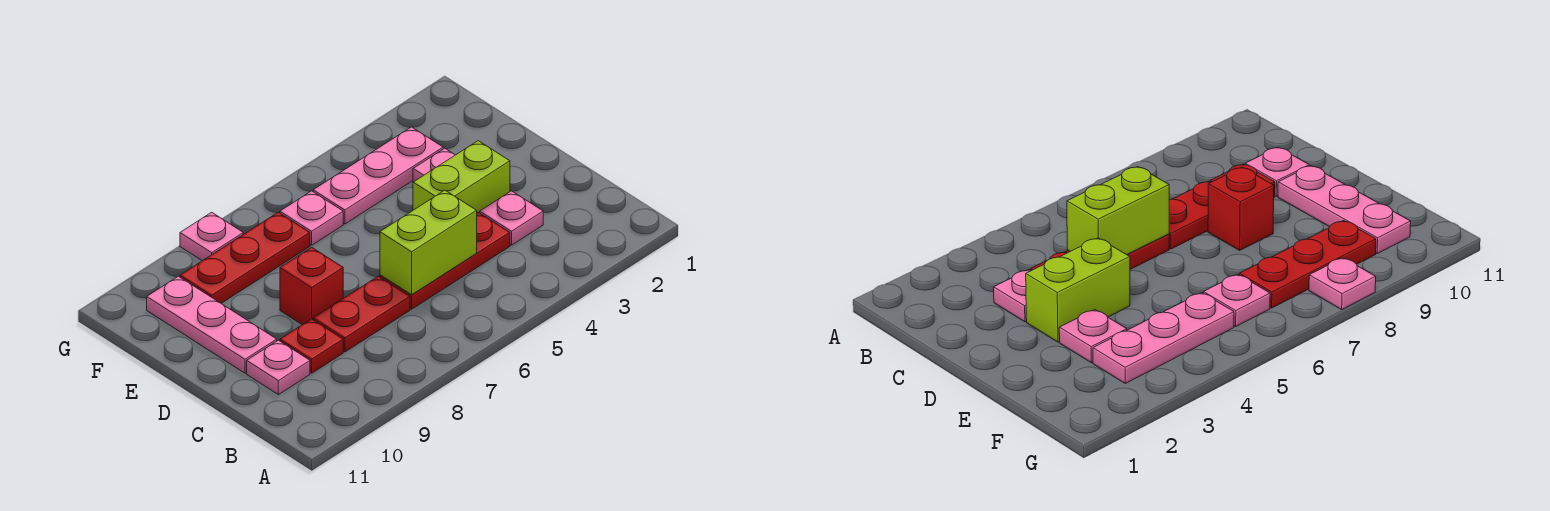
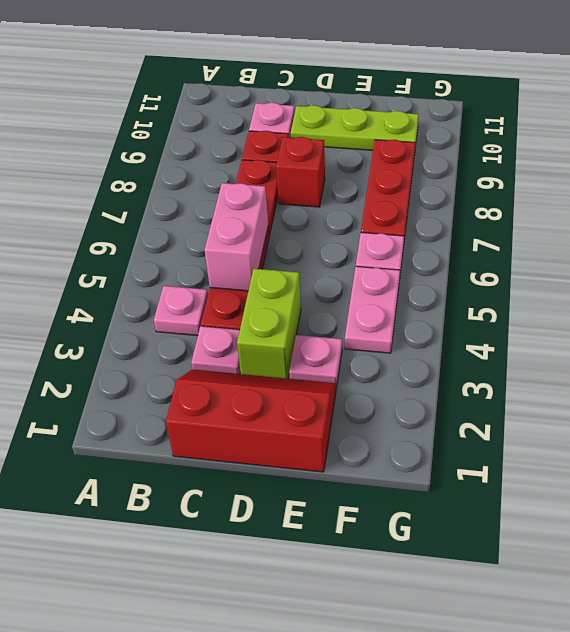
none -> red slope C1:E2 level 1 top 1
lime brick C5:C6 level 2 -> pink brick C5:C6 level 2
pink plate D10:F10 level 1 -> lime plate D10:F10 level 1
pink plate F3:F5 level 1 -> pink plate F4:F5 level 1
pink plate G8 level 1 -> pink plate B4 level 1

